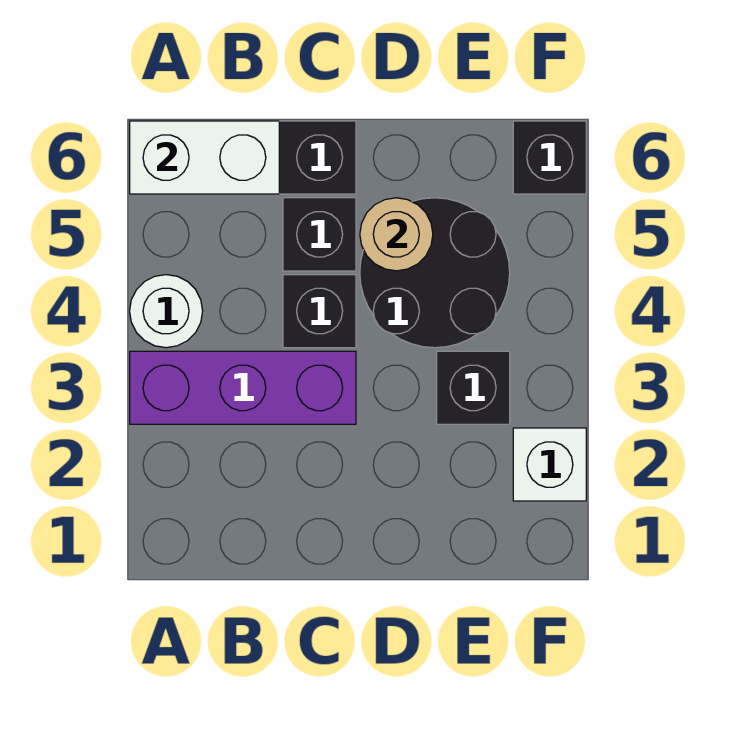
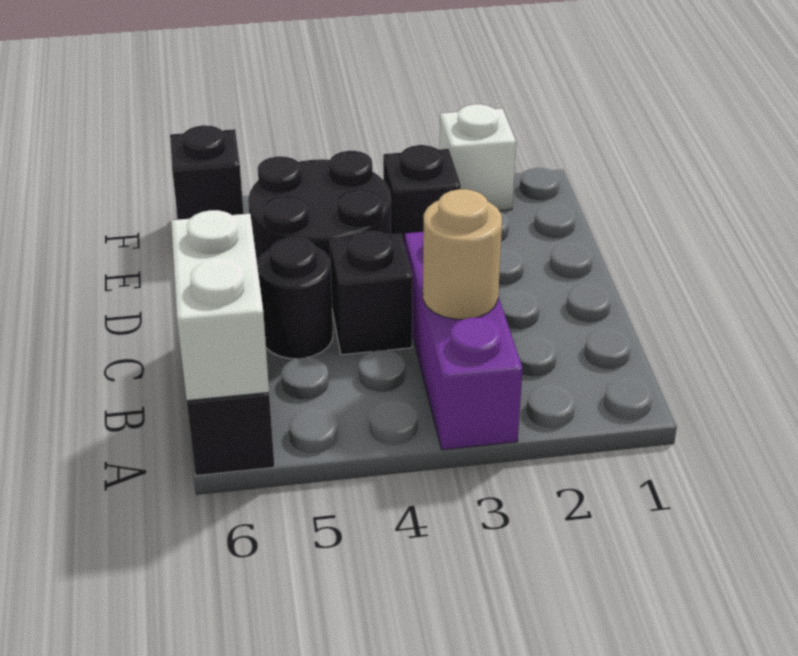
white round brick A4 level 1 -> none
black brick C5 level 1 -> black round brick C5 level 1
tan round brick D5 level 2 -> tan round brick B3 level 2

